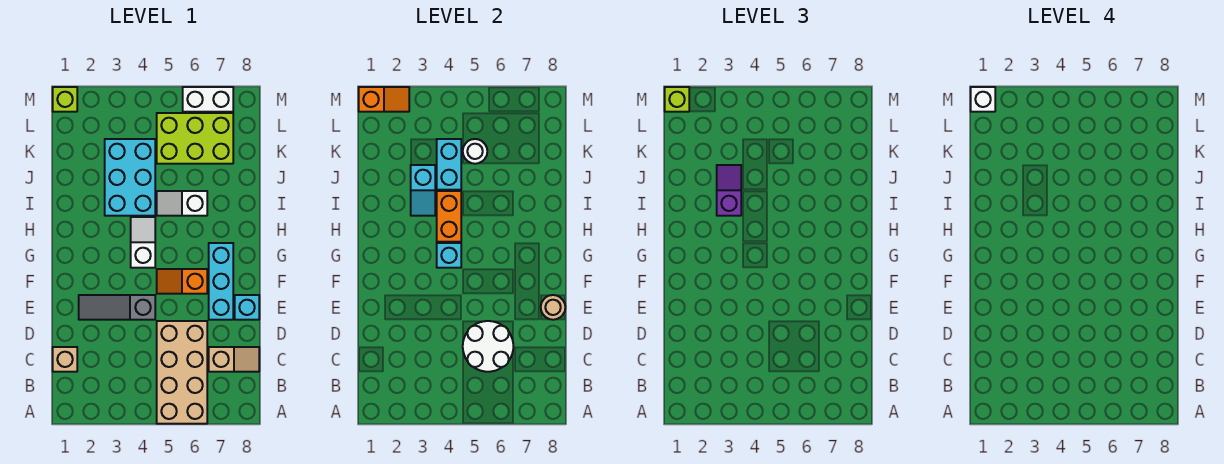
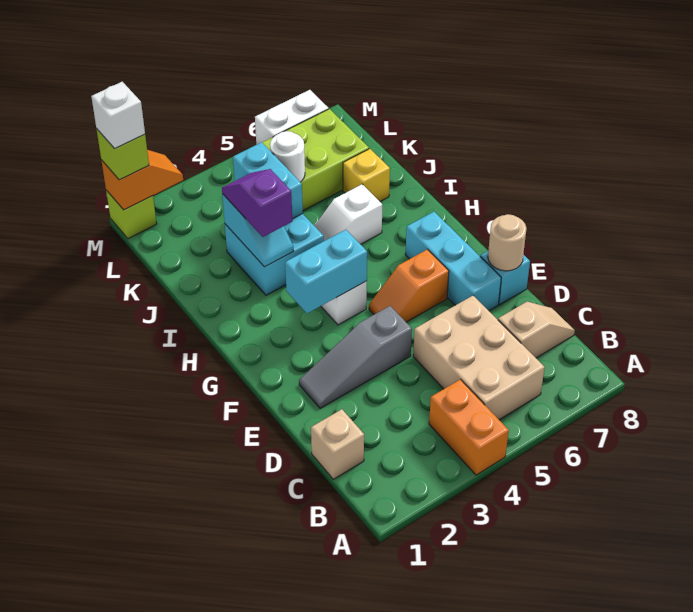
tan brick A5:D6 level 1 -> tan brick B5:D6 level 1
white round brick C5:D6 level 2 -> none
cyan brick G4 level 2 -> cyan brick G3:G4 level 2
orange brick H4:I4 level 2 -> orange brick A4:B4 level 1
cyan brick I3:K4 level 1 -> cyan brick I3:J4 level 1
none -> yellow brick J7 level 1

